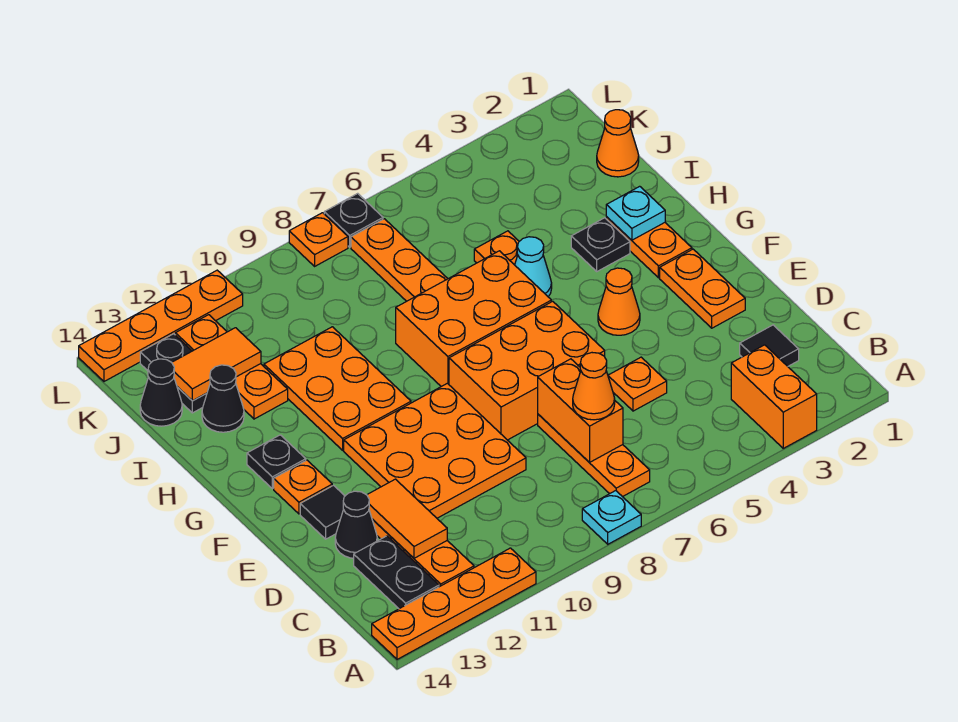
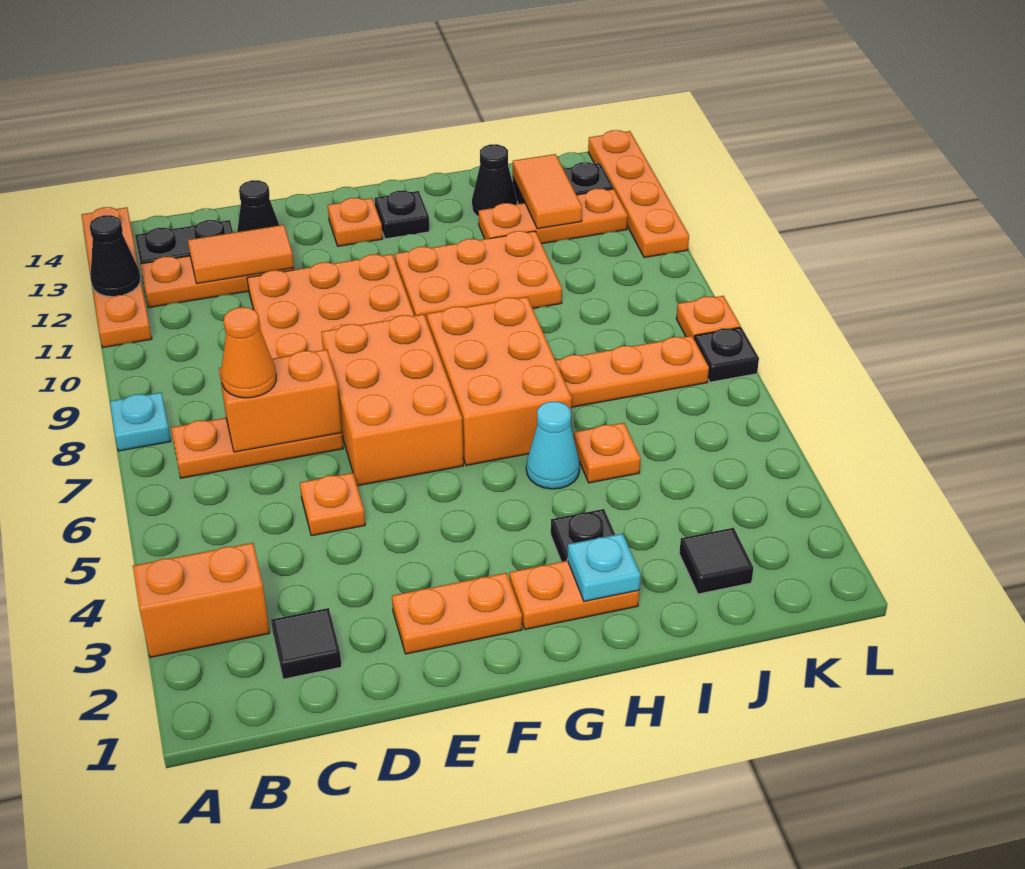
black tile E13 level 1 -> black tile J2 level 1
orange cone F4 level 1 -> none
orange cone J1 level 1 -> none
black cone J14 level 1 -> black cone A12 level 2

